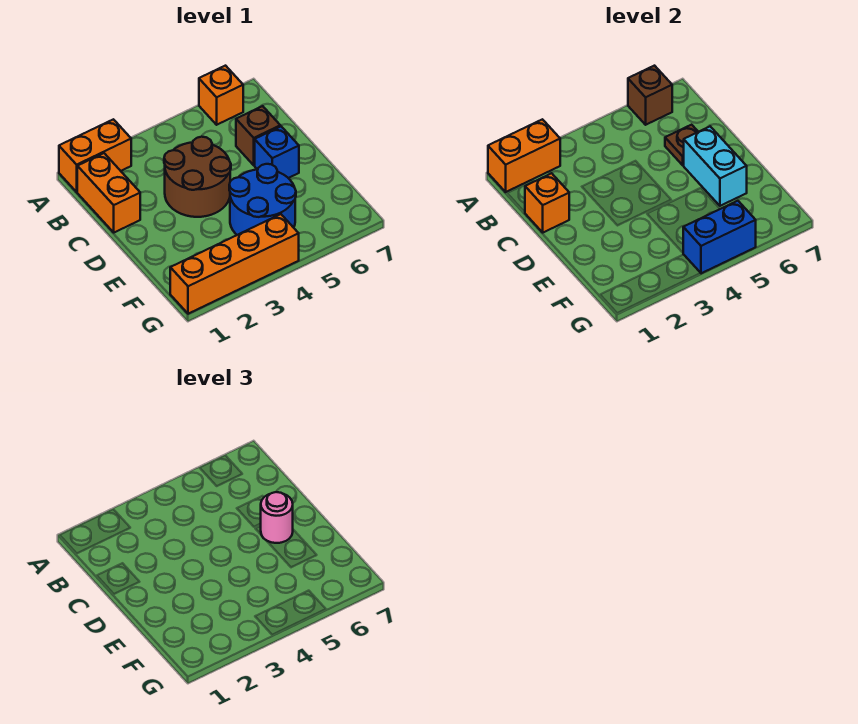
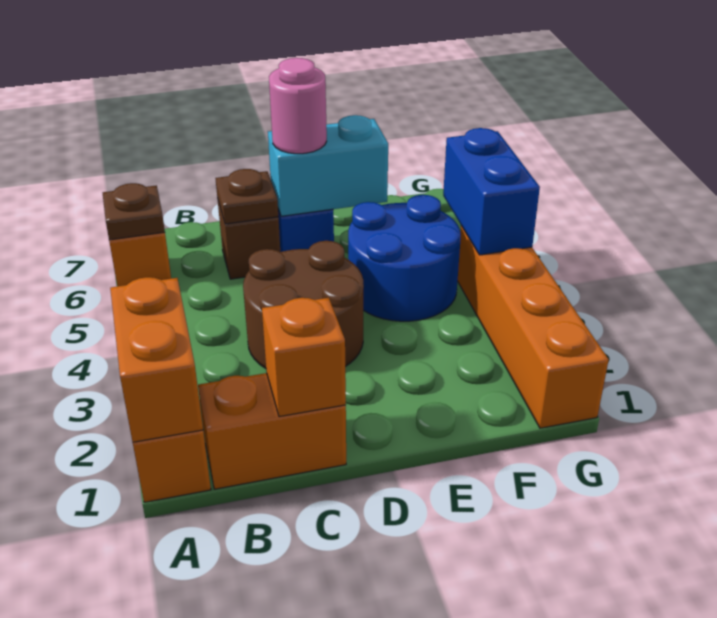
brown brick A6 level 2 -> brown plate A6 level 2

